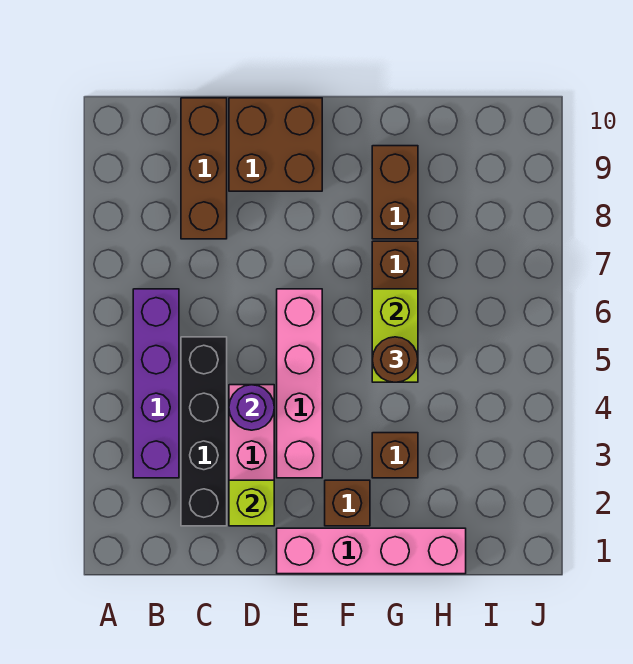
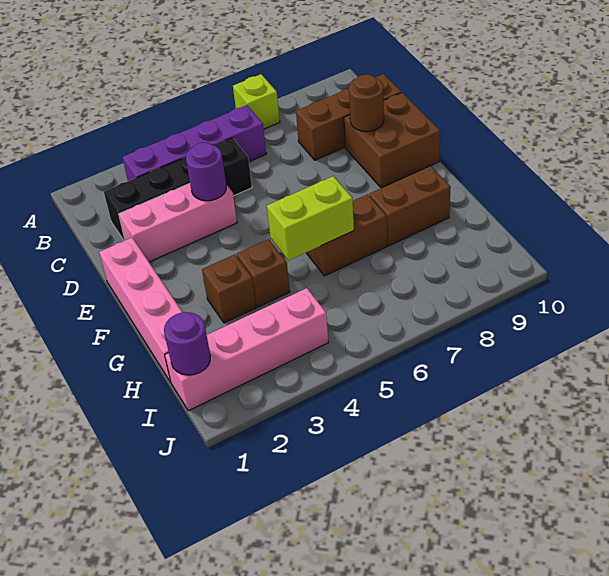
lime brick D2 level 2 -> lime brick A7 level 1
pink brick E3:E6 level 1 -> pink brick I1:I4 level 1
brown brick F2 level 1 -> brown brick G4 level 1
brown round brick G5 level 3 -> brown round brick D9 level 2
none -> purple round brick I1 level 2

